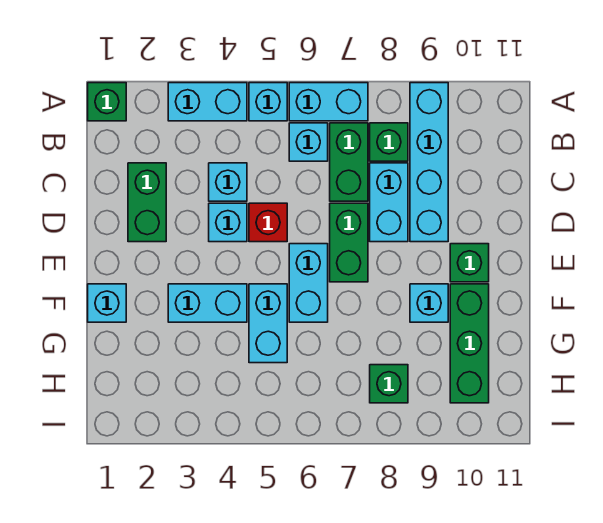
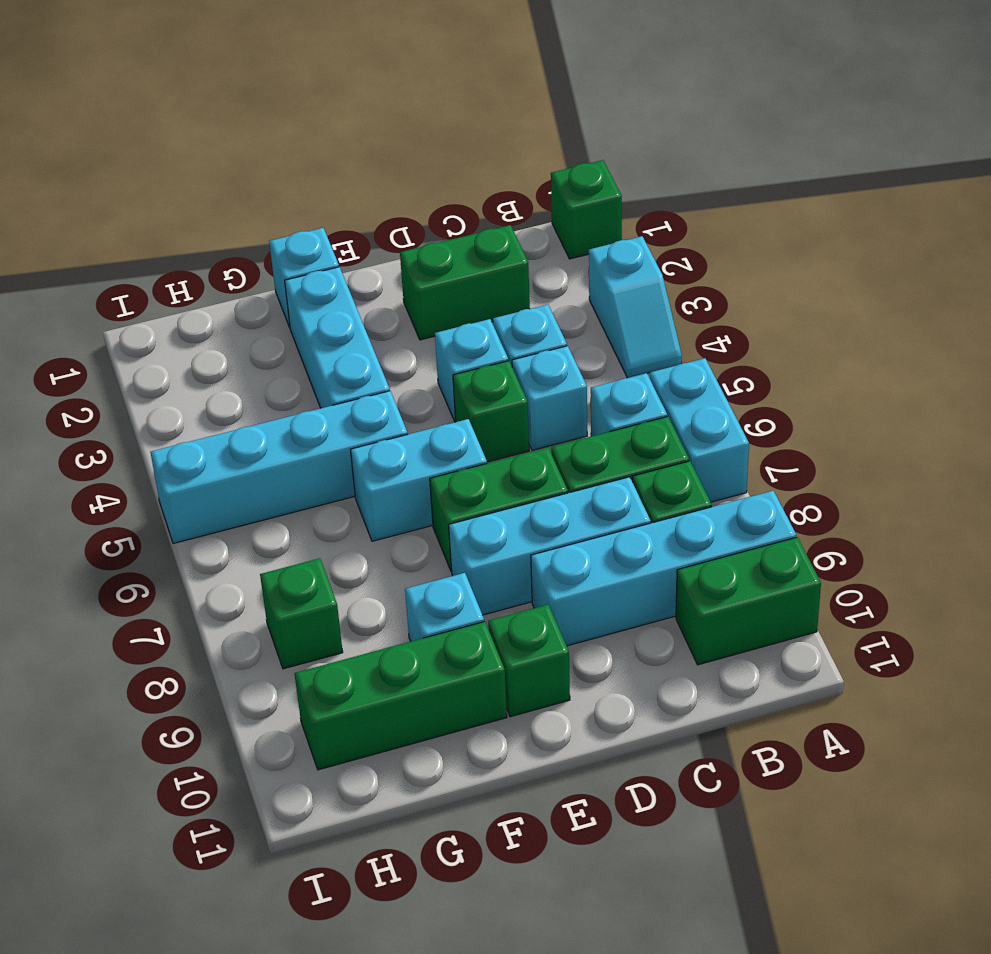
cyan brick A3:A4 level 1 -> cyan slope A3:A4 level 1 top 3
cyan brick A5 level 1 -> cyan brick C5 level 1
none -> green brick A10:B10 level 1
cyan brick C8:D8 level 1 -> cyan brick C8:E8 level 1
red brick D5 level 1 -> green brick D5 level 1
cyan brick F3:F4 level 1 -> cyan brick F2:F4 level 1
cyan brick F5:G5 level 1 -> cyan brick F5:I5 level 1

